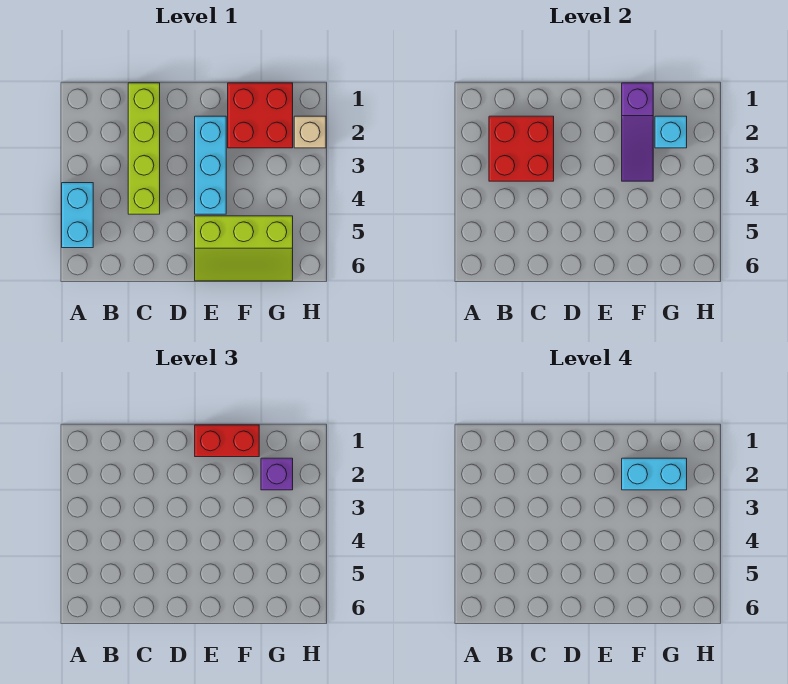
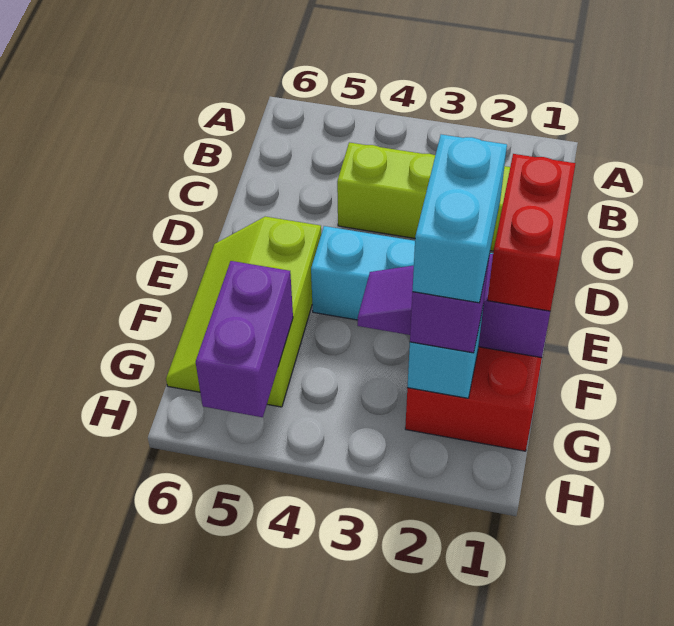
cyan brick A4:A5 level 1 -> none
red brick B2:C3 level 2 -> none
none -> purple brick G5:H5 level 2
tan brick H2 level 1 -> none

